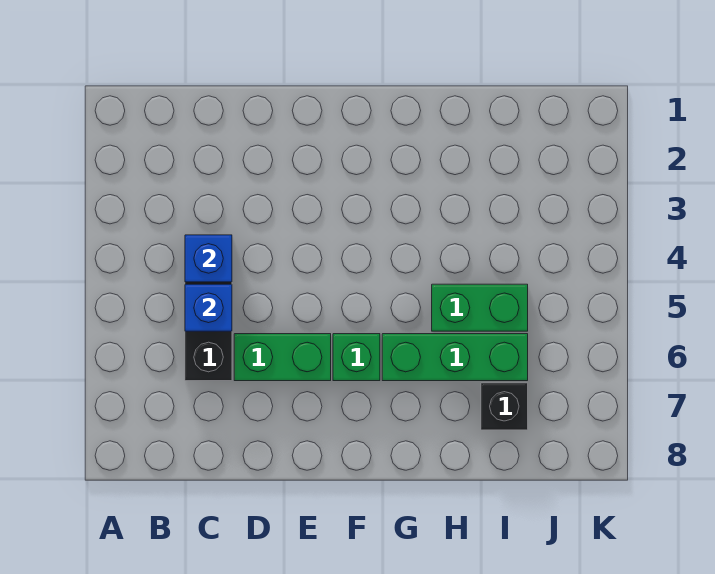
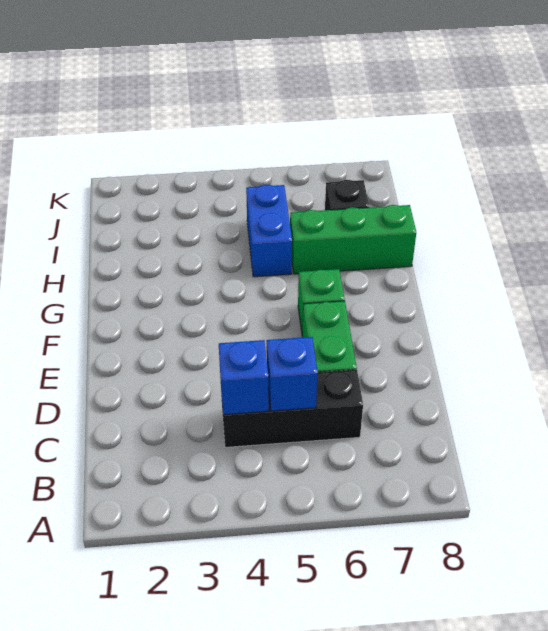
green brick G6:I6 level 1 -> green brick H6:H8 level 1
green brick H5:I5 level 1 -> blue brick H5:I5 level 1

